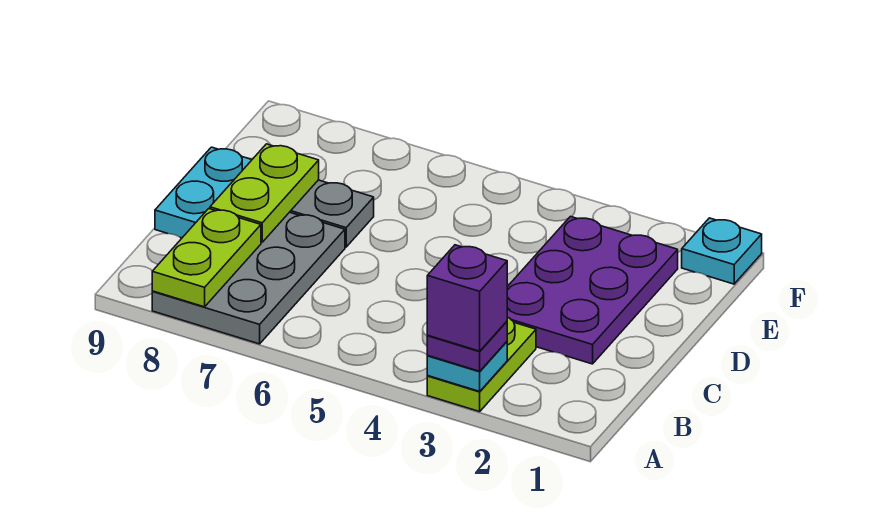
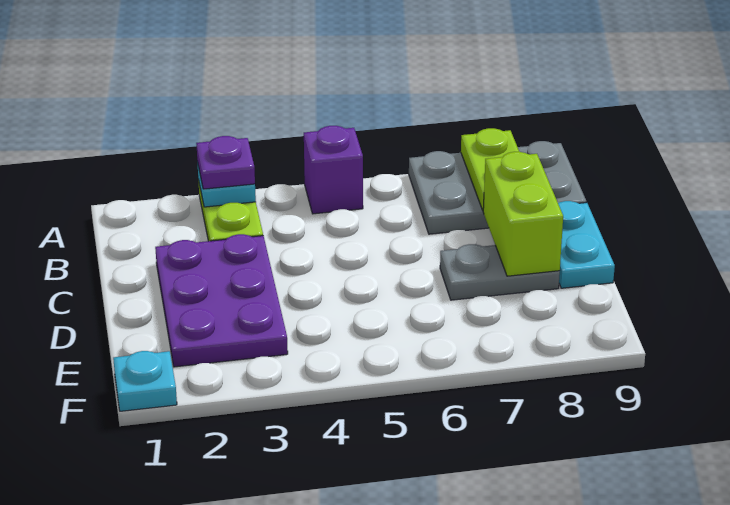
purple brick A3 level 4 -> purple brick A5 level 1
grey plate A7:C8 level 1 -> grey plate A7:B9 level 1
lime plate C8:D8 level 2 -> lime brick C8:D8 level 2

